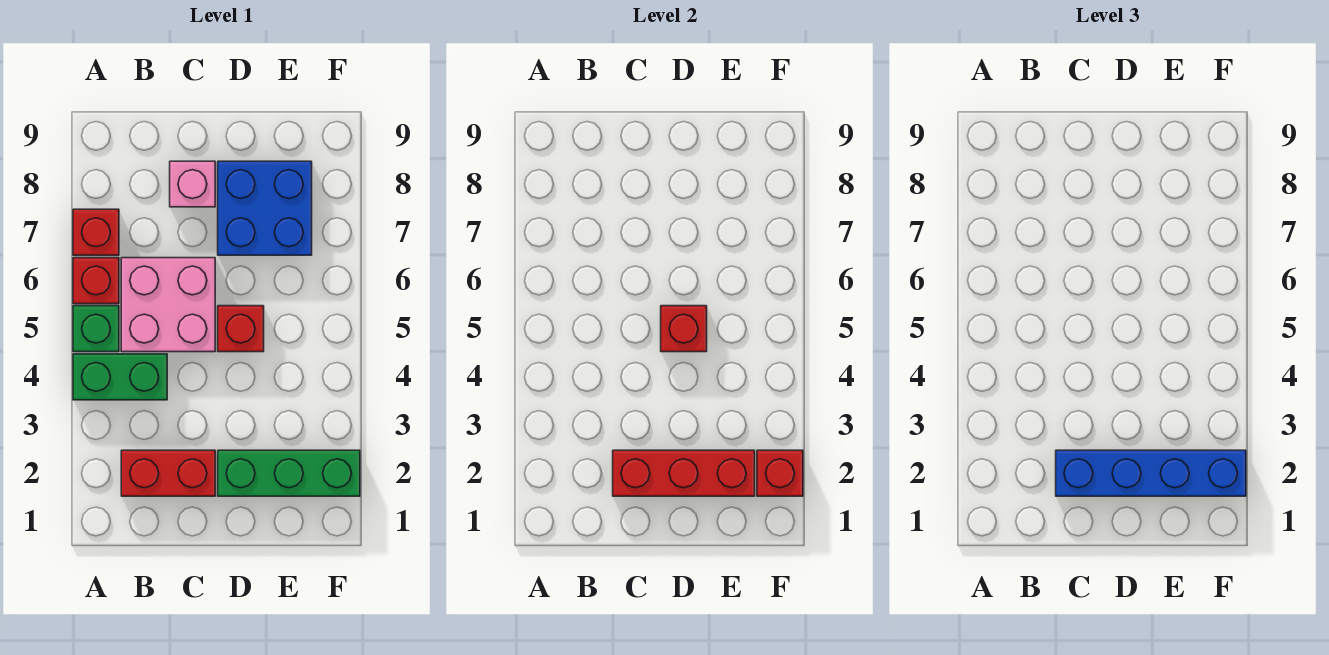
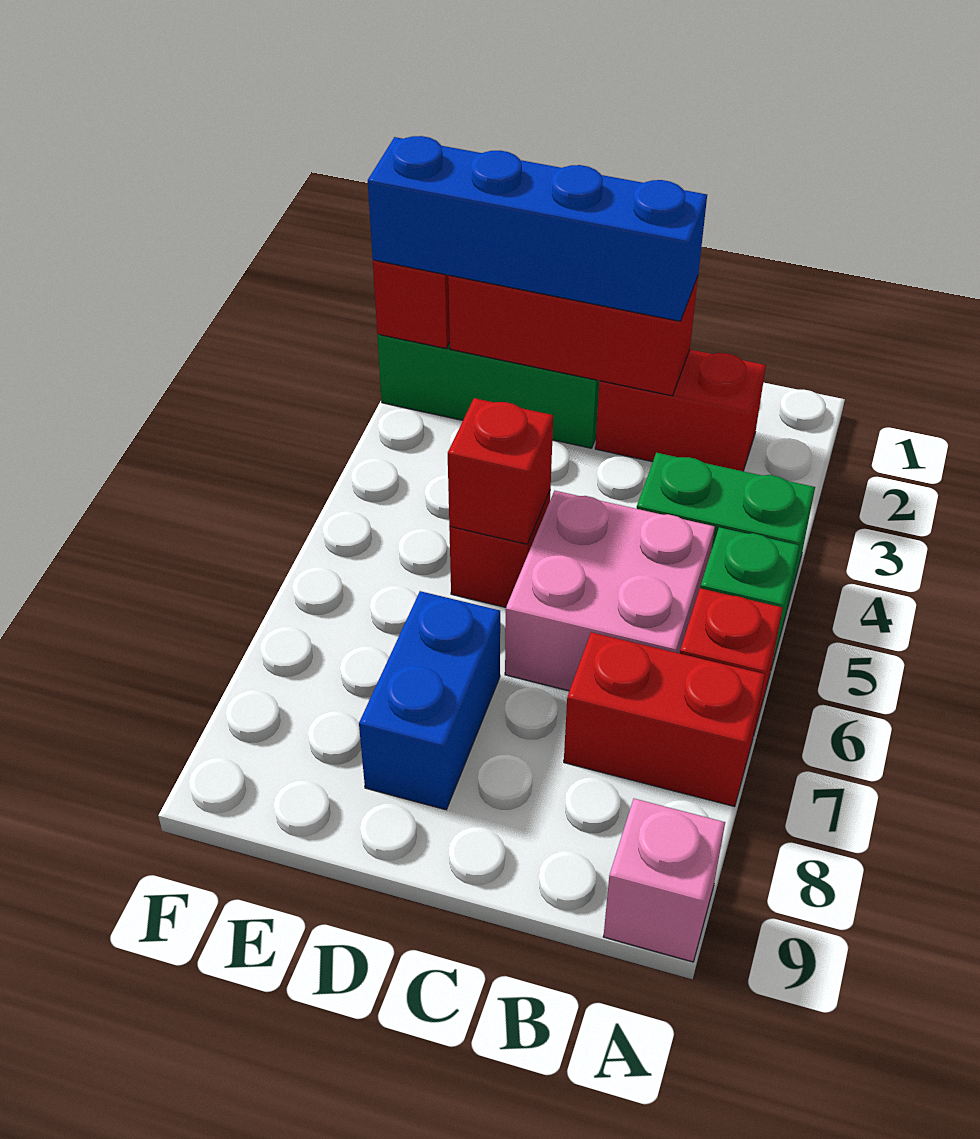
red brick A7 level 1 -> red brick A7:B7 level 1
pink brick C8 level 1 -> pink brick A9 level 1
blue brick D7:E8 level 1 -> blue brick D7:D8 level 1

